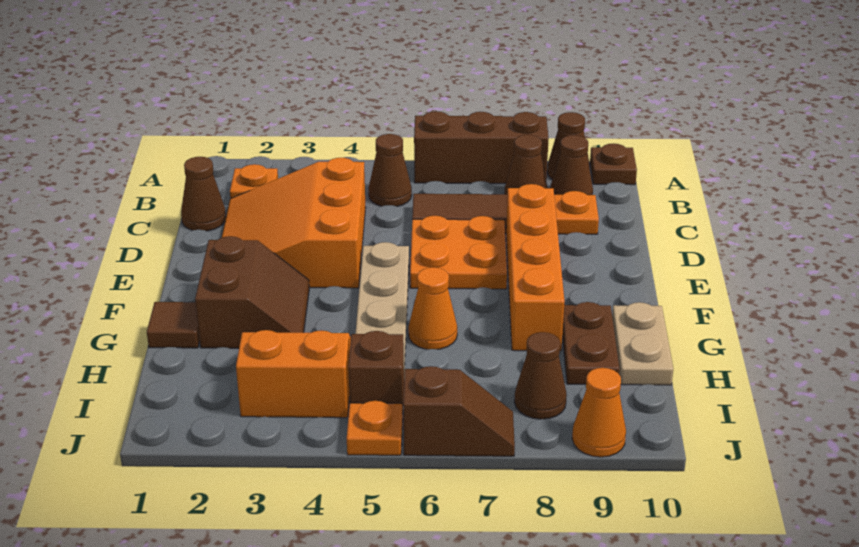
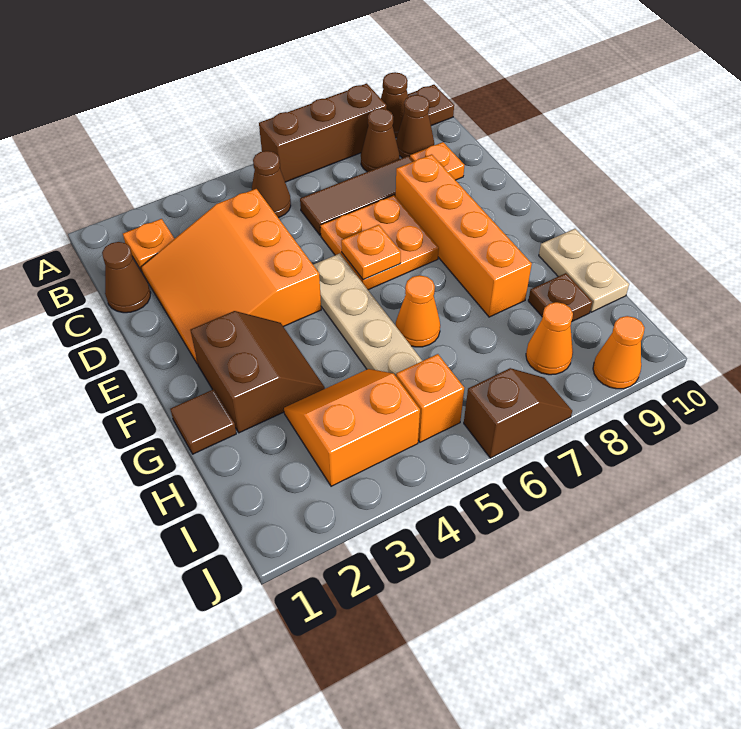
brown plate G9:H9 level 1 -> brown plate H9 level 1
brown brick I5 level 1 -> orange brick I5 level 1
brown cone I8 level 1 -> orange cone I8 level 1
orange plate J5 level 1 -> orange plate E6 level 2

